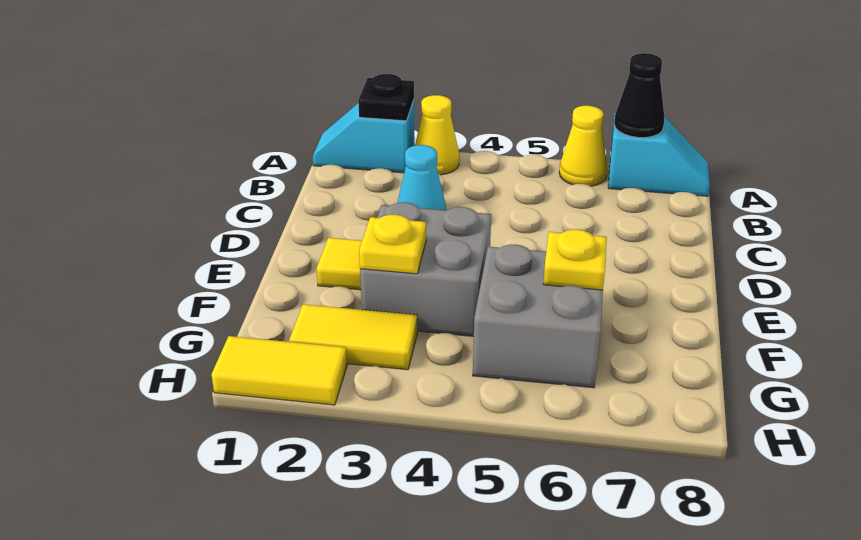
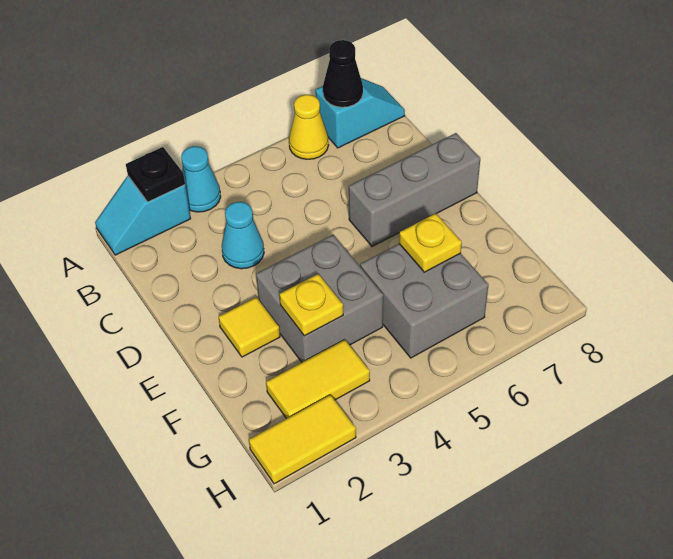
yellow cone A3 level 1 -> cyan cone A3 level 1
none -> grey brick D6:D8 level 1

